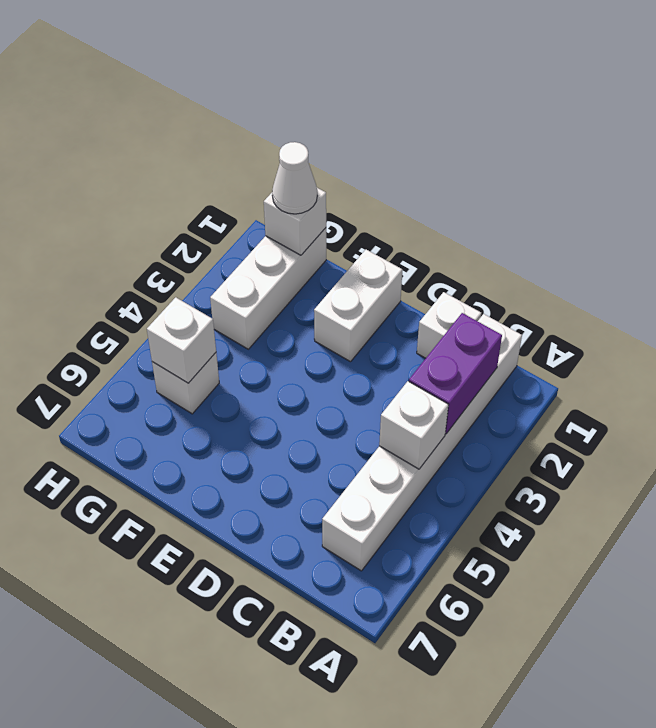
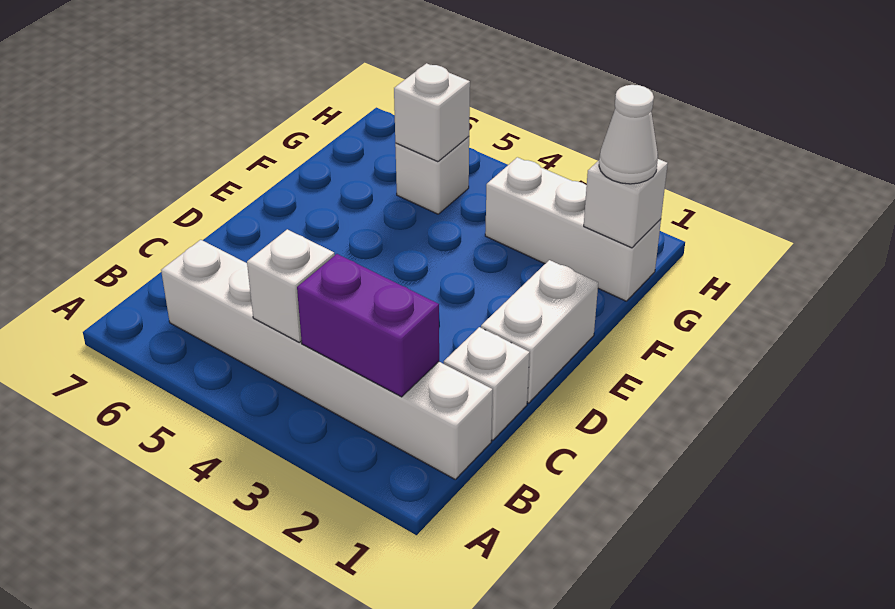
white brick E1:E2 level 1 -> white brick D1:E1 level 1

